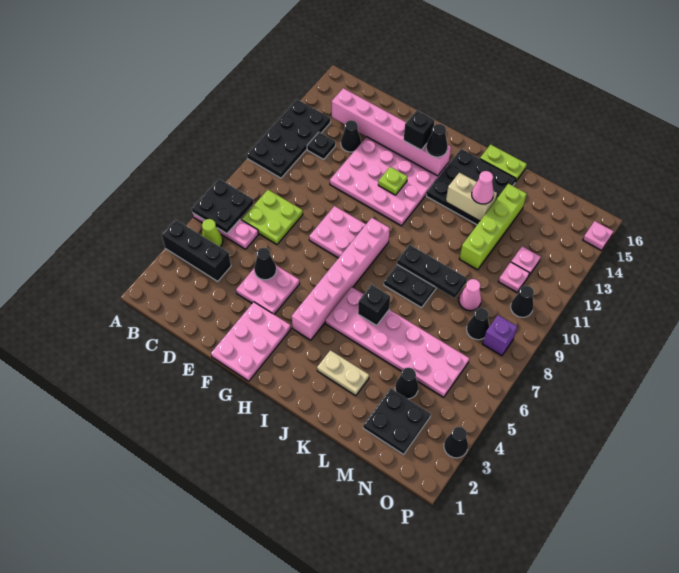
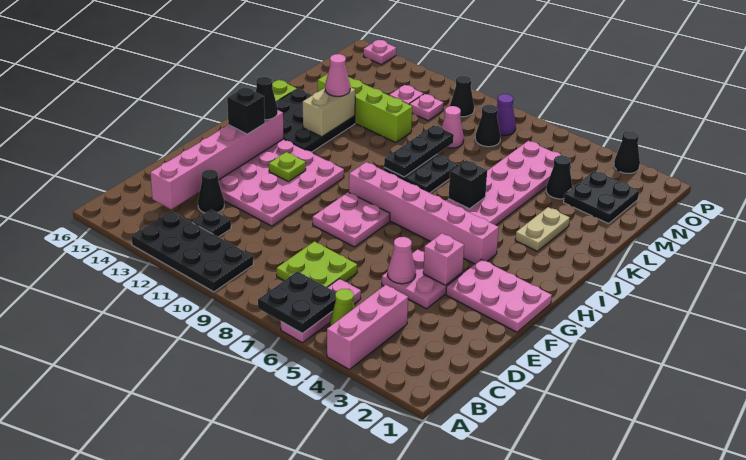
black brick A4:C4 level 1 -> pink brick A4:C4 level 1
black cone E5 level 2 -> pink cone E5 level 2
none -> pink brick F4 level 2
purple brick O8 level 1 -> purple cone O8 level 1

